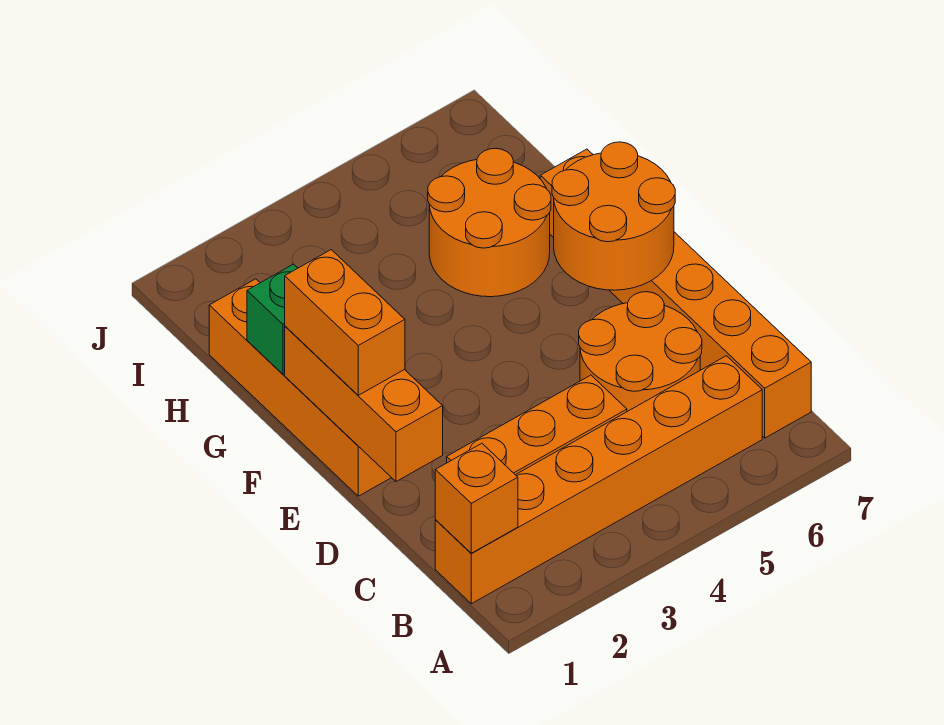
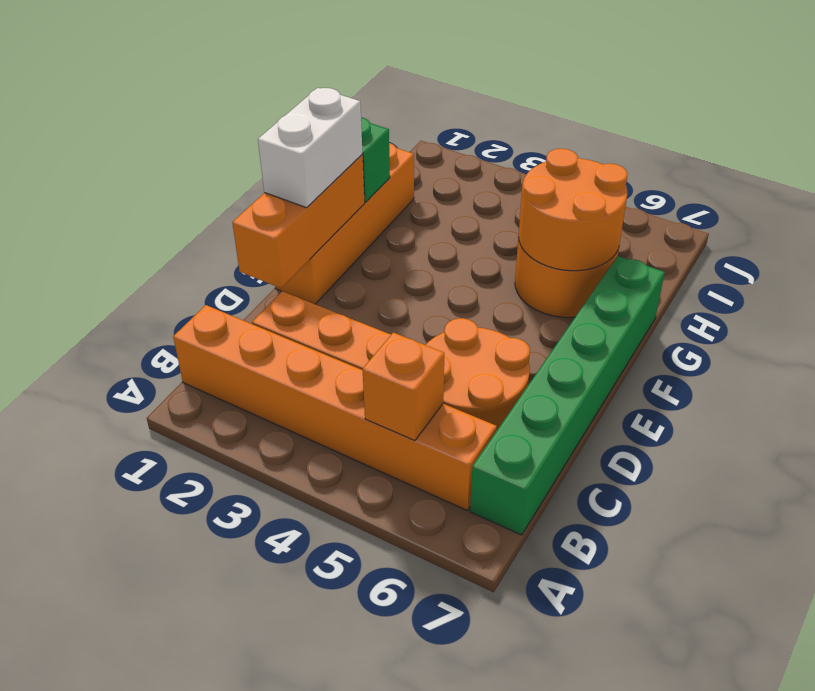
orange brick B1 level 2 -> orange brick B5 level 2
orange brick B7:G7 level 1 -> green brick B7:G7 level 1
orange brick E1:F1 level 3 -> white brick E1:F1 level 3
orange round brick E6:F7 level 2 -> orange round brick G5:H6 level 2

